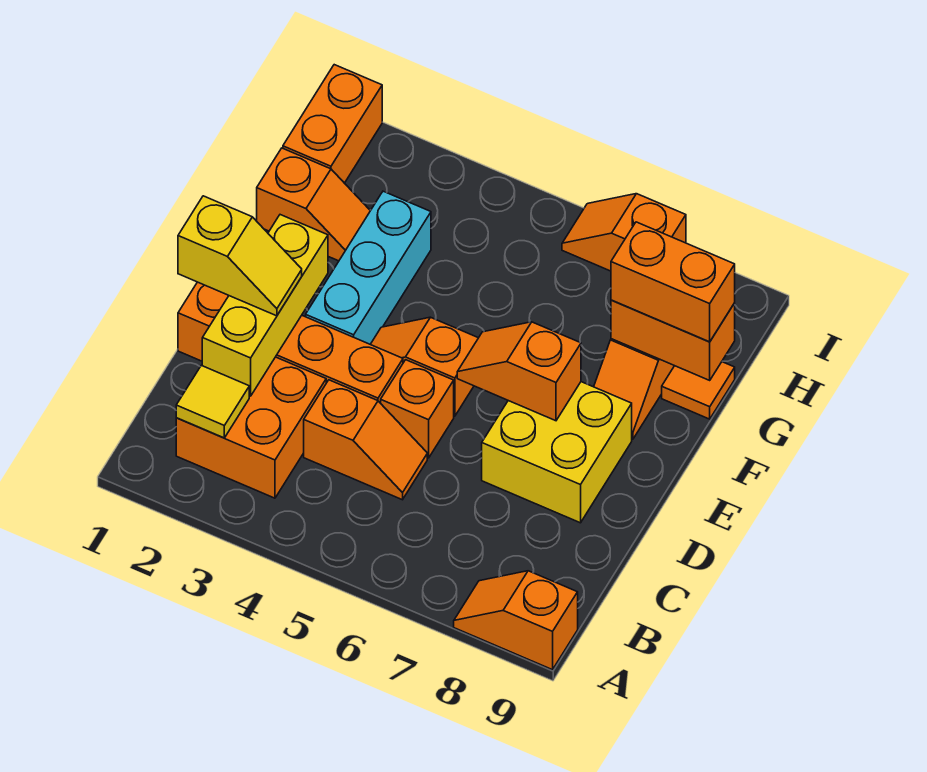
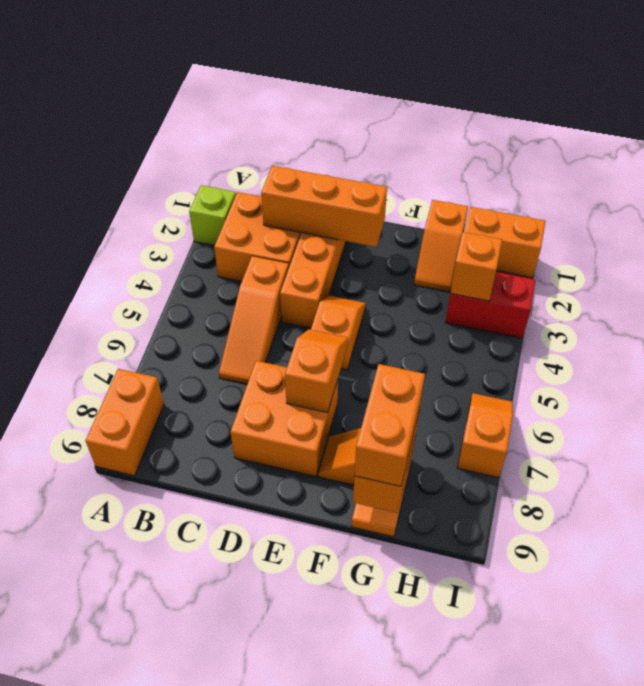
none -> lime brick A2 level 1
orange slope A8:A9 level 1 top 9 -> orange brick A8:A9 level 1
yellow tile B2 level 2 -> none
yellow brick C2:E2 level 2 -> orange brick C2:E2 level 2
orange slope C4:C5 level 1 top 4 -> orange slope C4:C6 level 1 top 4
yellow slope D1:D2 level 3 top 1 -> none
orange brick D5 level 1 -> orange brick H3 level 2
yellow brick D7:E8 level 1 -> orange brick D7:E8 level 1
cyan brick E3:G3 level 1 -> none
none -> red brick H3:I3 level 1

